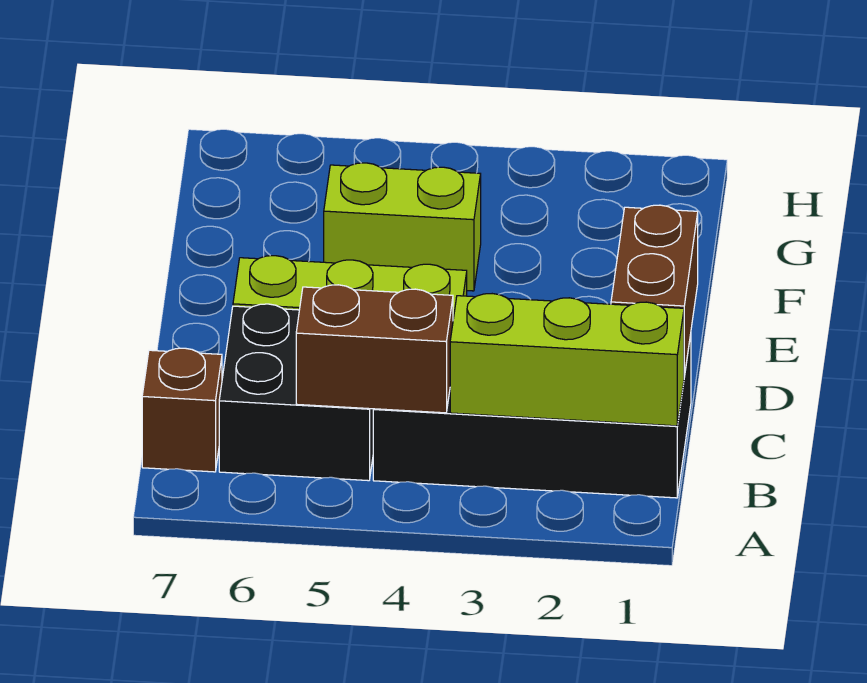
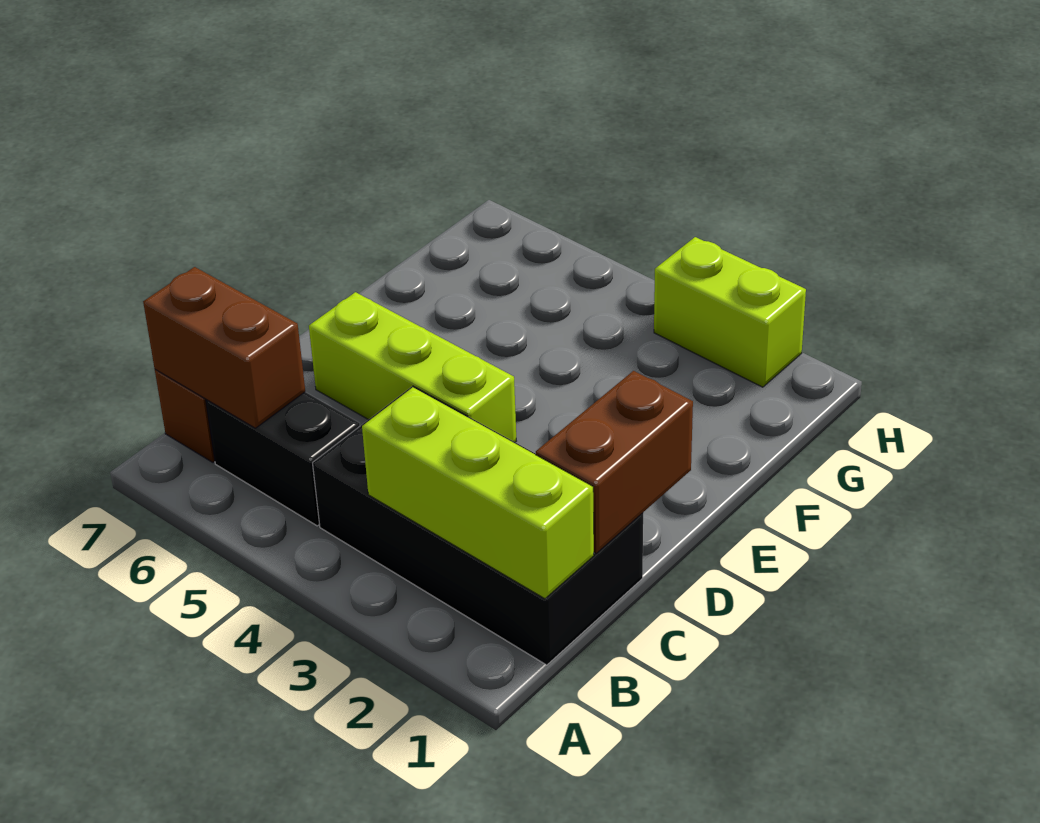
brown brick B4:B5 level 2 -> brown brick B6:B7 level 2
black brick B5:C6 level 1 -> black brick B5:B6 level 1
lime brick F4:F5 level 1 -> lime brick H2:H3 level 1

